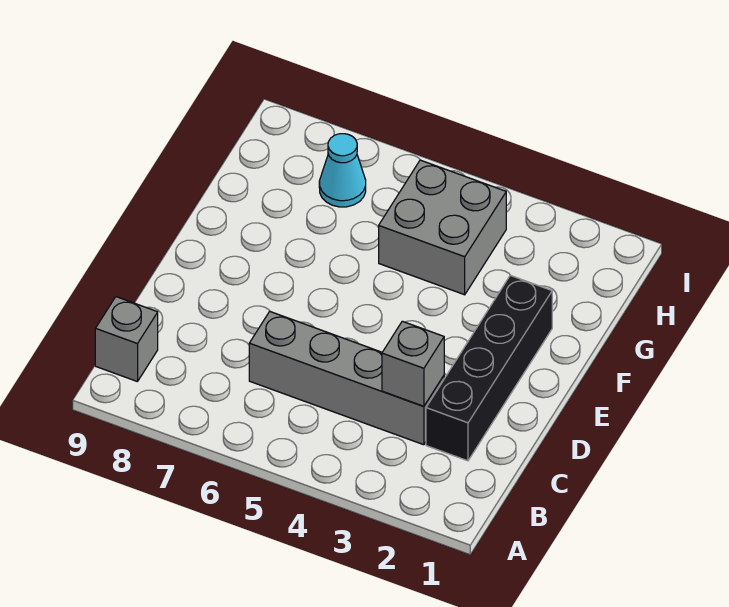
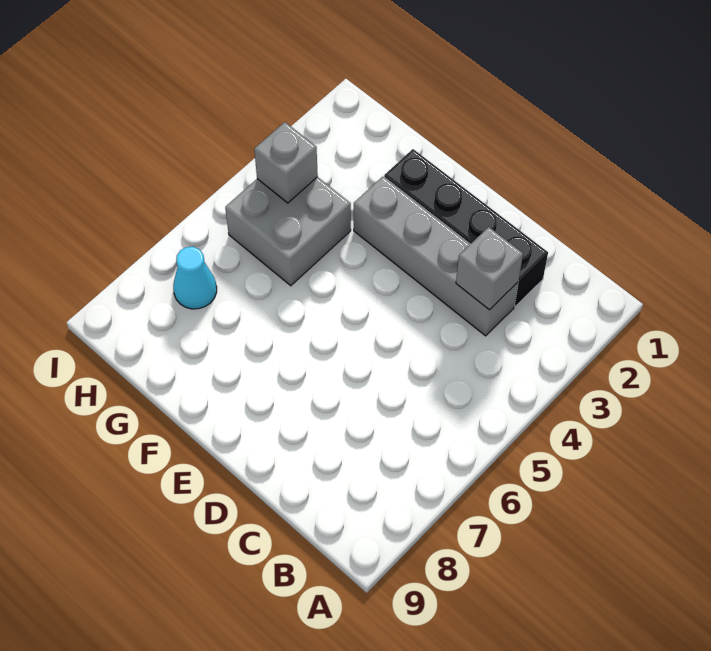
grey brick B9 level 1 -> grey brick H4 level 2
grey brick C3:C6 level 1 -> grey brick C3:F3 level 1

